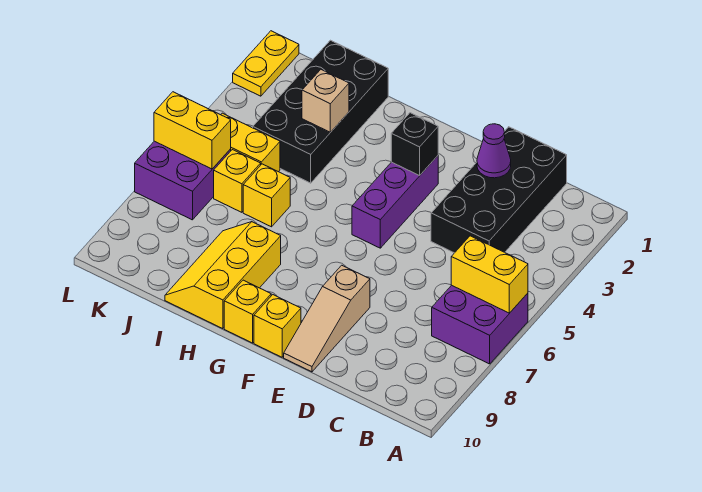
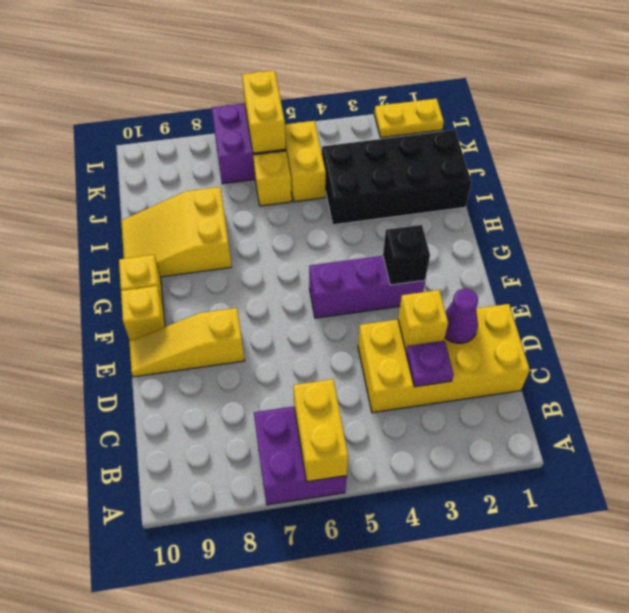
black brick C1:D4 level 1 -> yellow brick C1:D4 level 1
none -> purple plate C3 level 2
tan slope E8:E10 level 1 top 8 -> yellow slope E8:E10 level 1 top 8
yellow slope H8:I10 level 1 top H -> yellow slope H8:I10 level 1 top 8
tan brick I3 level 2 -> none
yellow brick I6 level 1 -> yellow brick D3 level 2

